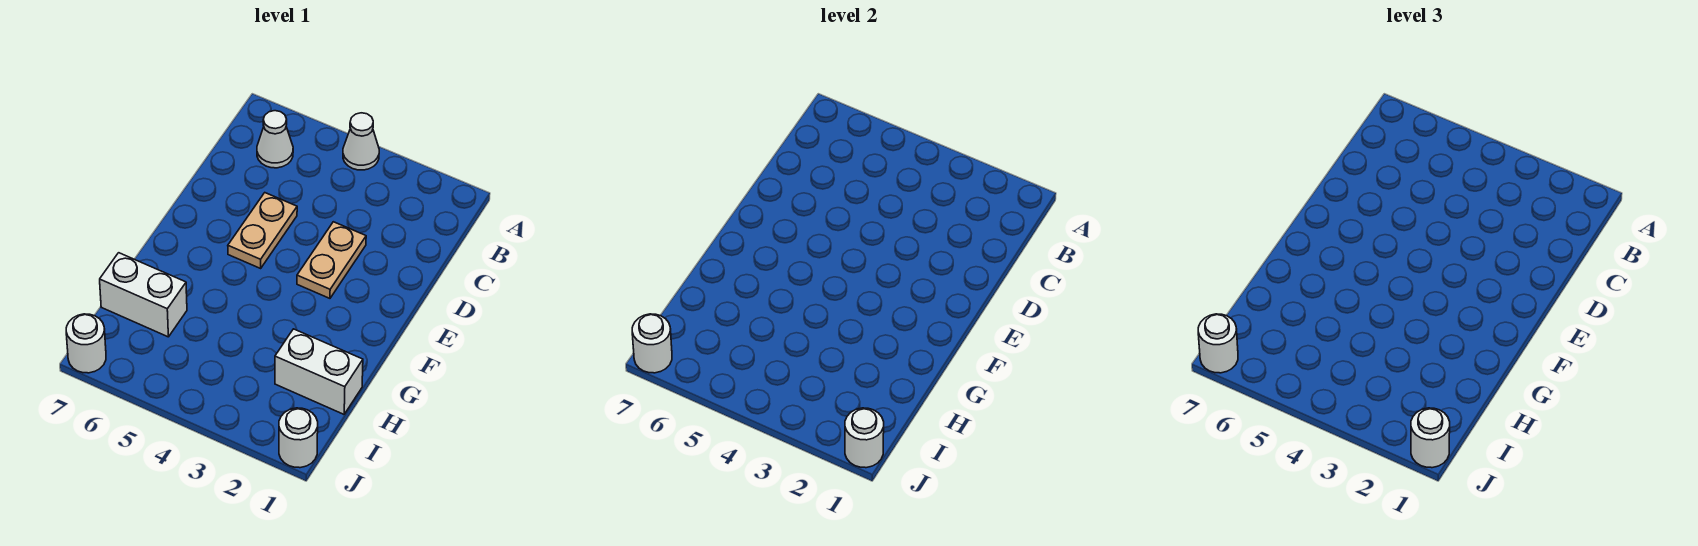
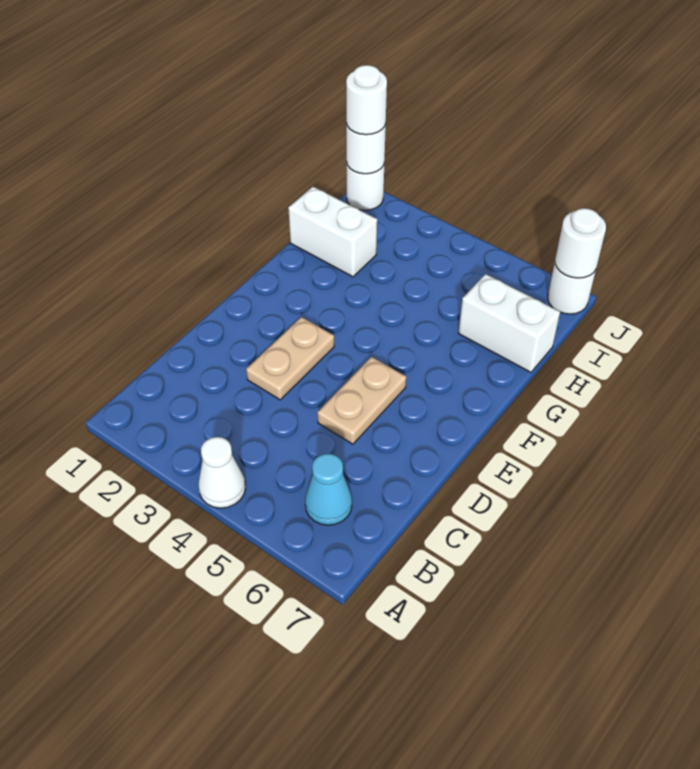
white cone B6 level 1 -> cyan cone B6 level 1
white round brick J7 level 3 -> none

